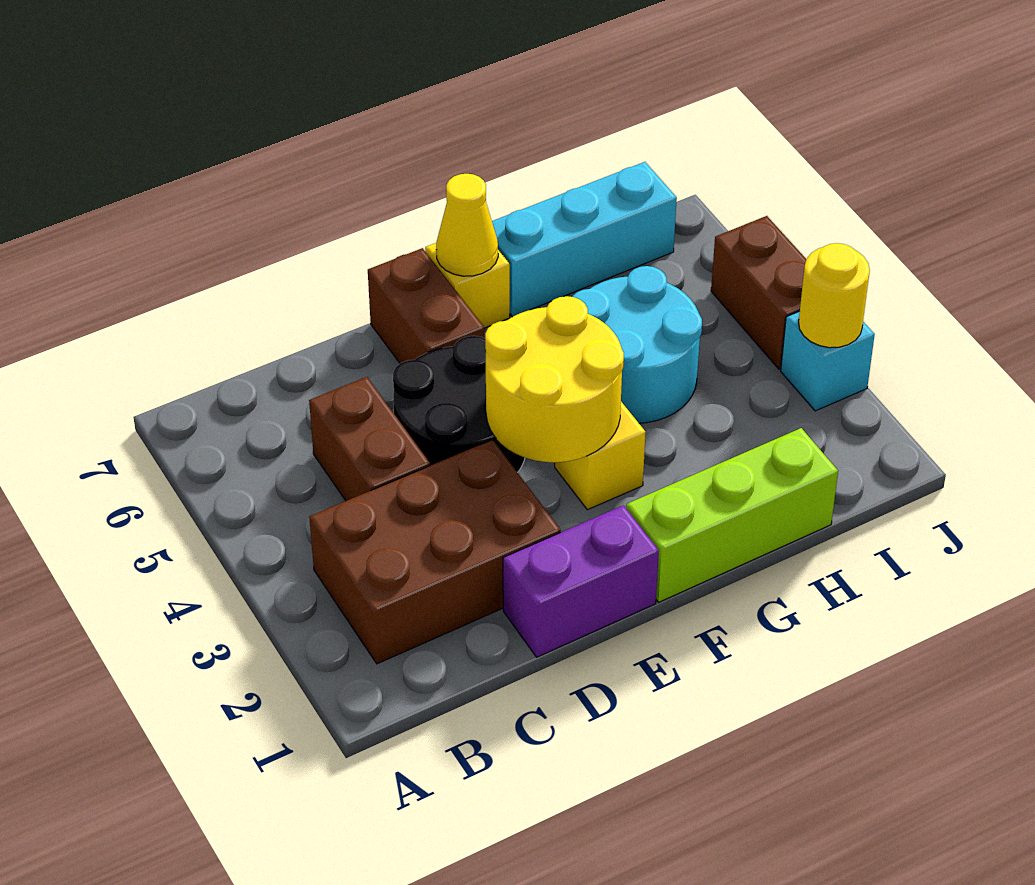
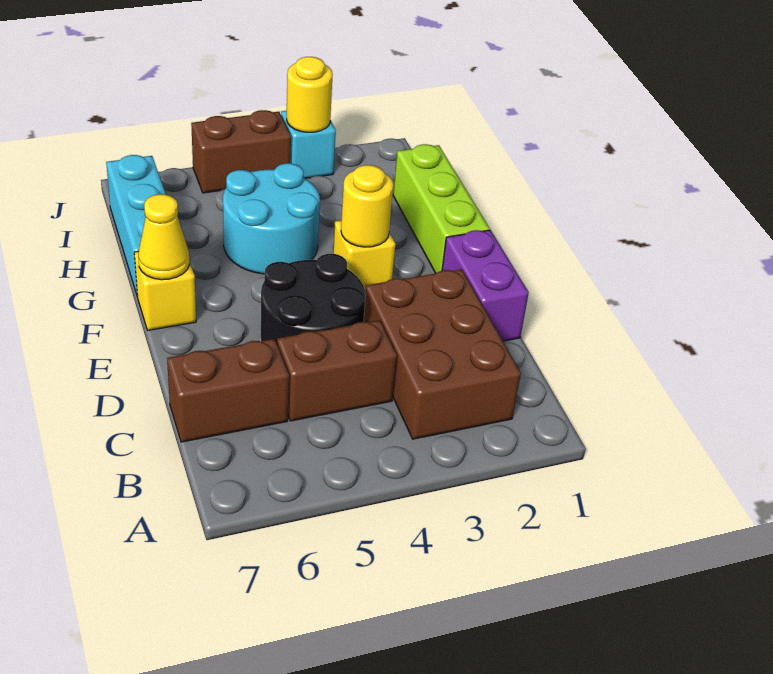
yellow round brick E3:F4 level 2 -> yellow round brick F3 level 2
brown brick E6:E7 level 1 -> brown brick C6:C7 level 1

